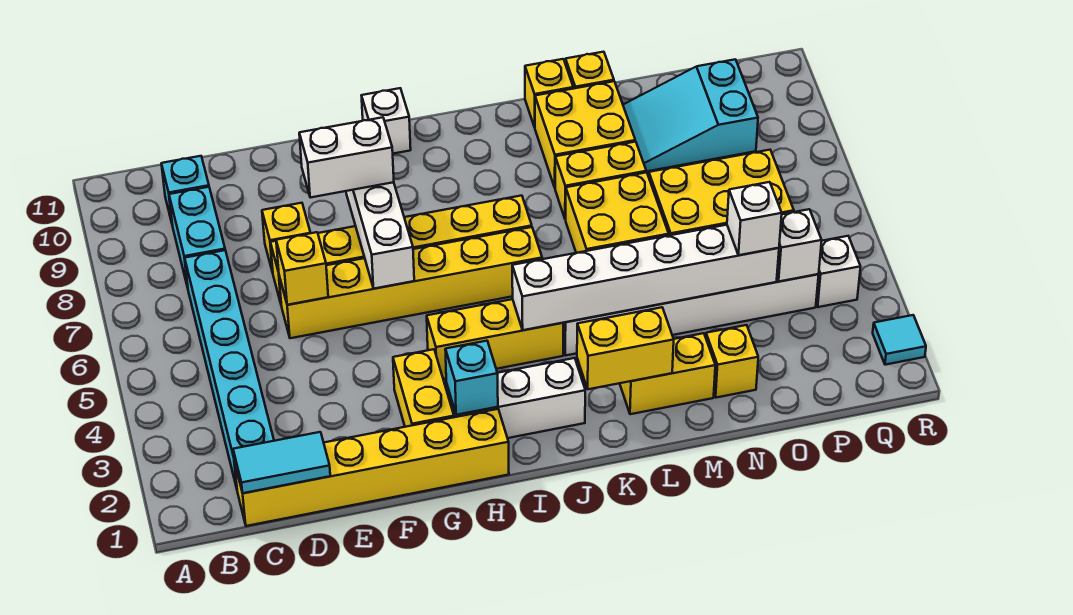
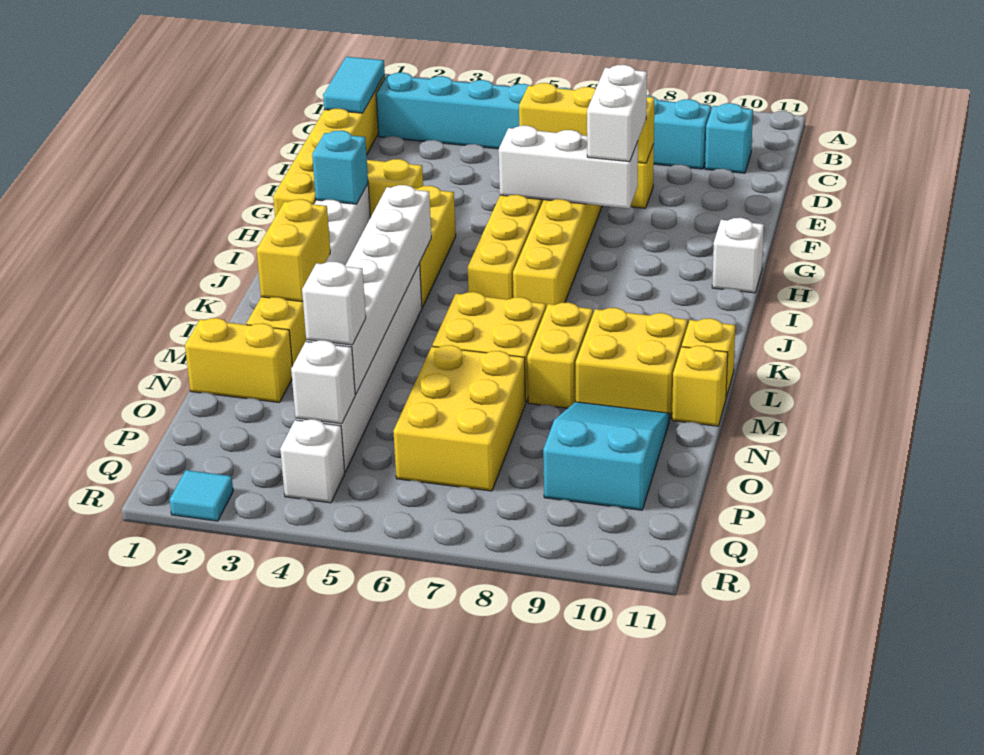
yellow brick E6 level 2 -> yellow brick E6:E8 level 2
yellow brick N2 level 1 -> yellow brick N1:N2 level 1

